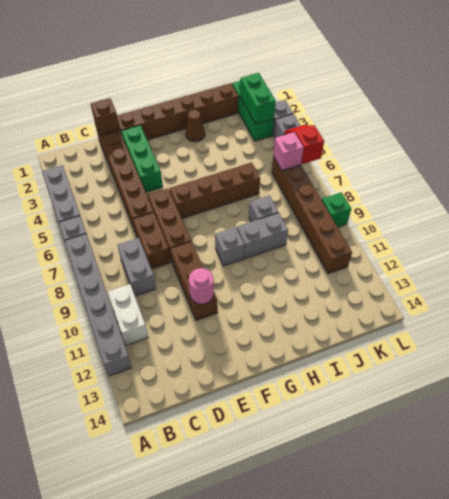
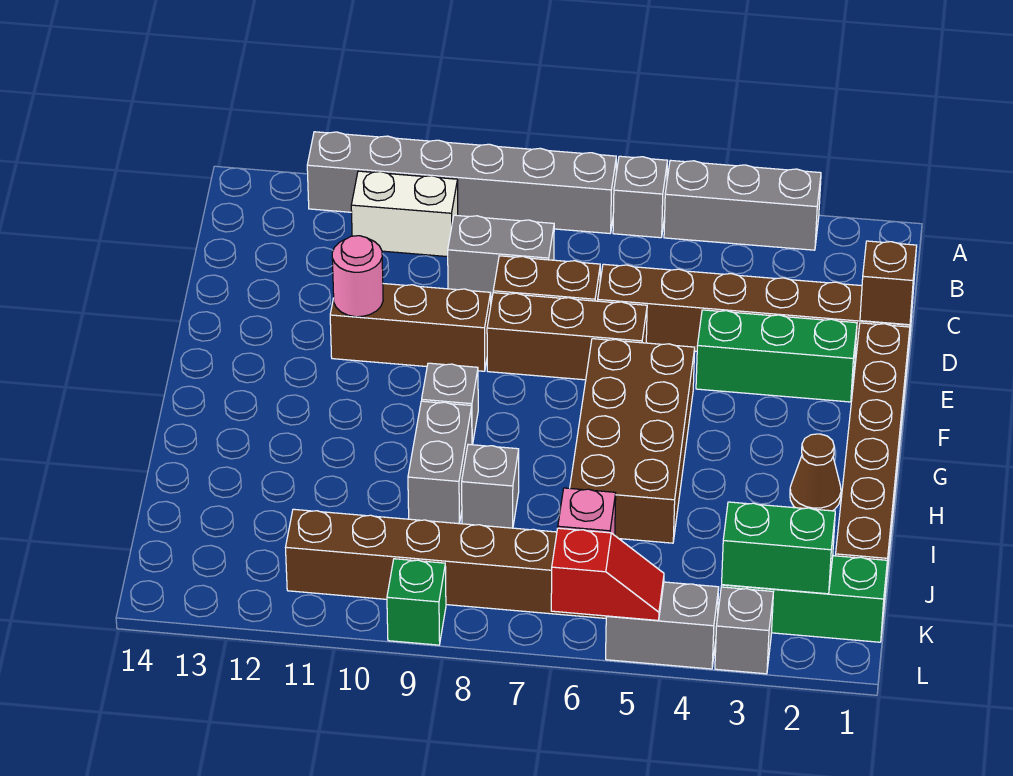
brown brick F6:I6 level 1 -> brown brick F5:I6 level 1

